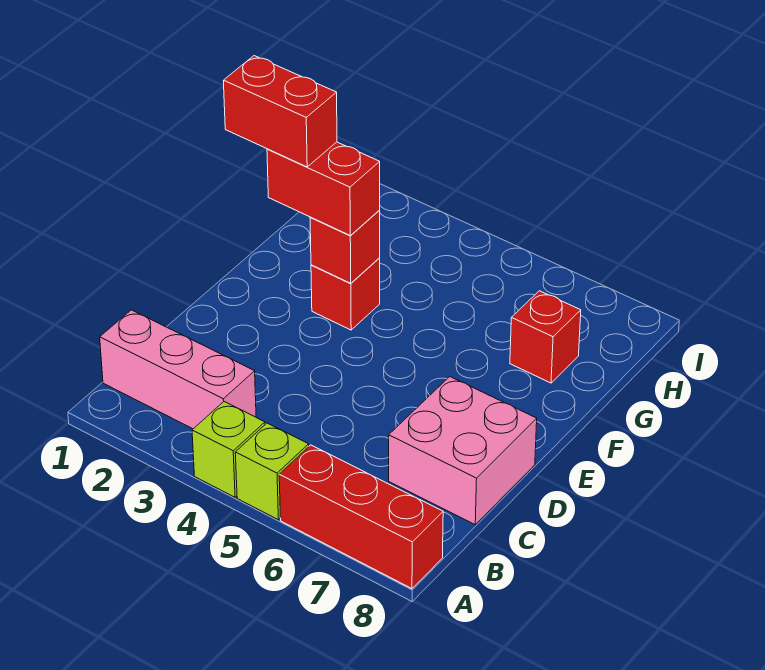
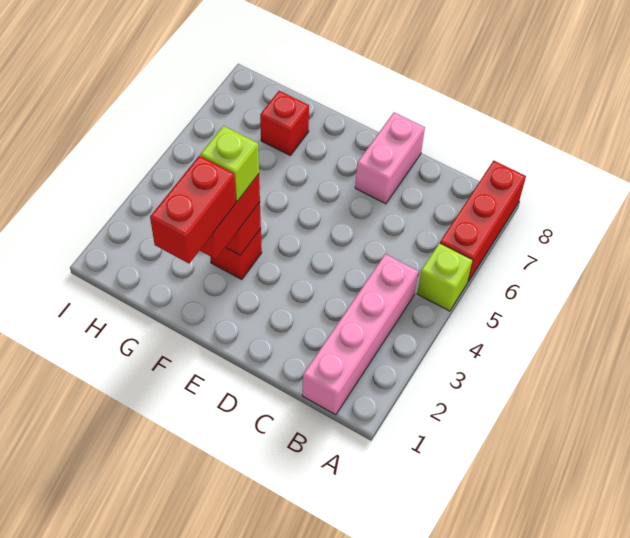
lime brick A4 level 1 -> lime brick F3 level 4
pink brick B1:B3 level 1 -> pink brick B1:B4 level 1
pink brick C7:D8 level 1 -> pink brick D7:D8 level 1

